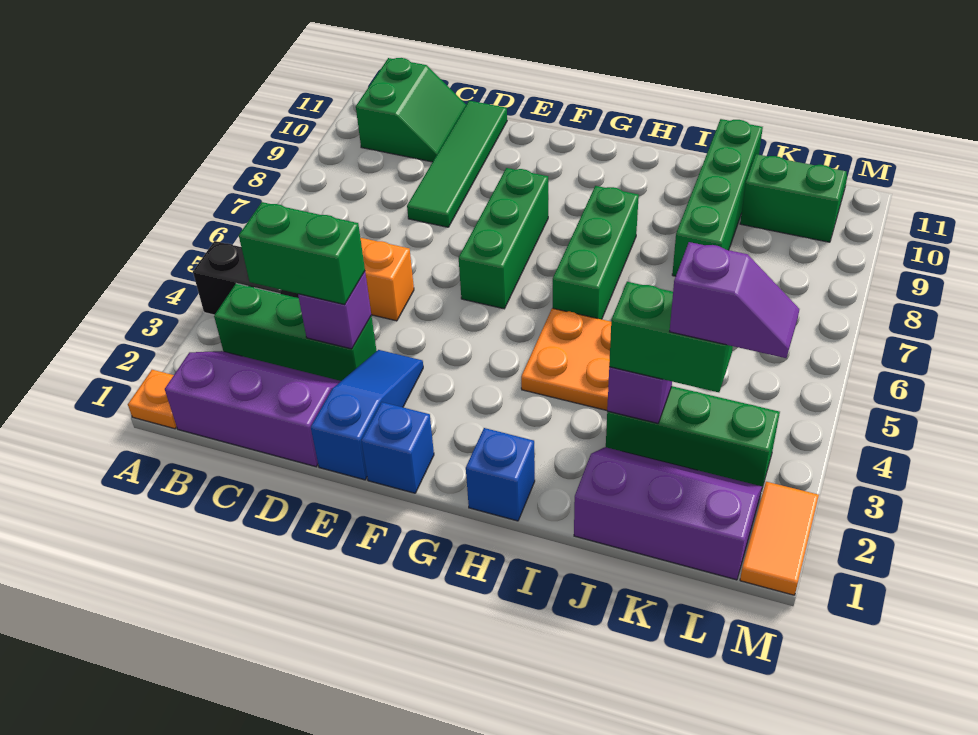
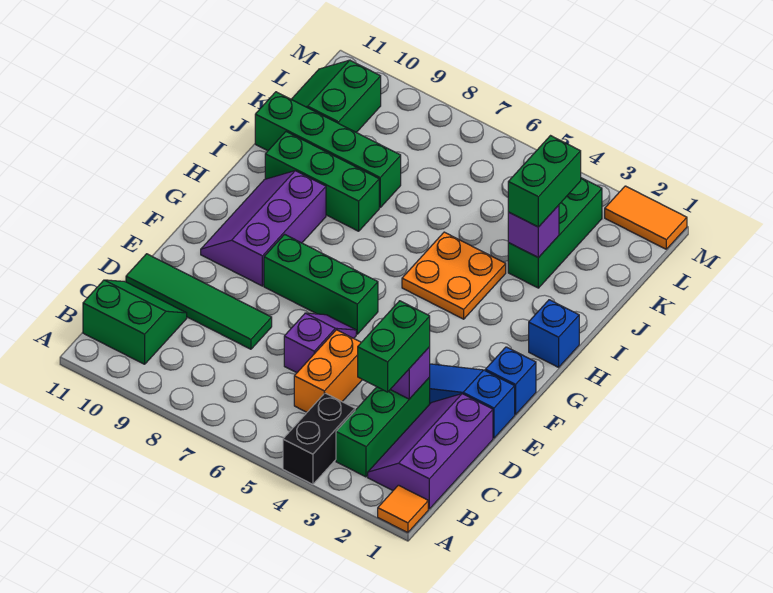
orange plate A1 level 1 -> orange tile A1 level 1
green brick H6:H8 level 1 -> green brick I8:I10 level 1
purple slope J1:L2 level 1 top 1 -> purple slope F9:H10 level 1 top 9
purple slope K3:L3 level 4 top K -> purple slope D6:E6 level 1 top D

